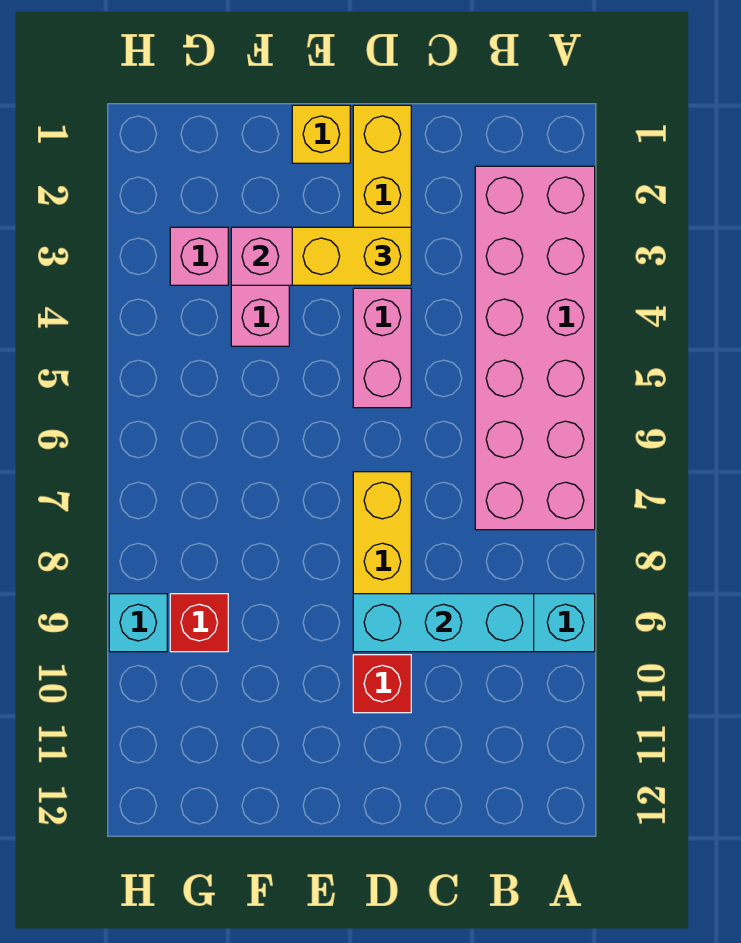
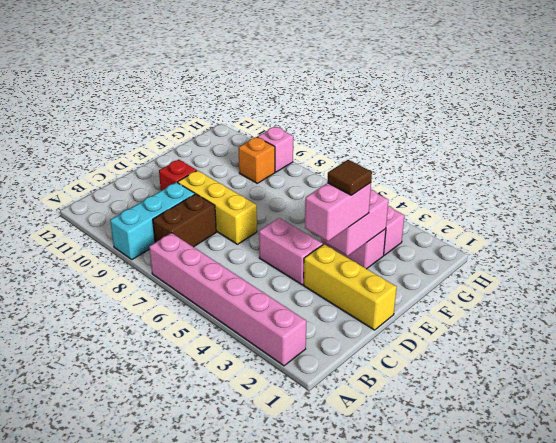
pink brick A2:B7 level 1 -> pink brick A2:A7 level 1
none -> brown brick B8:C8 level 1
cyan brick B9:D9 level 2 -> none
yellow brick D3:E3 level 3 -> pink brick D3:E3 level 3
yellow brick E1 level 1 -> none
none -> brown tile E3 level 4
red brick G9 level 1 -> orange brick G9 level 1
cyan brick H9 level 1 -> pink brick H9 level 1

